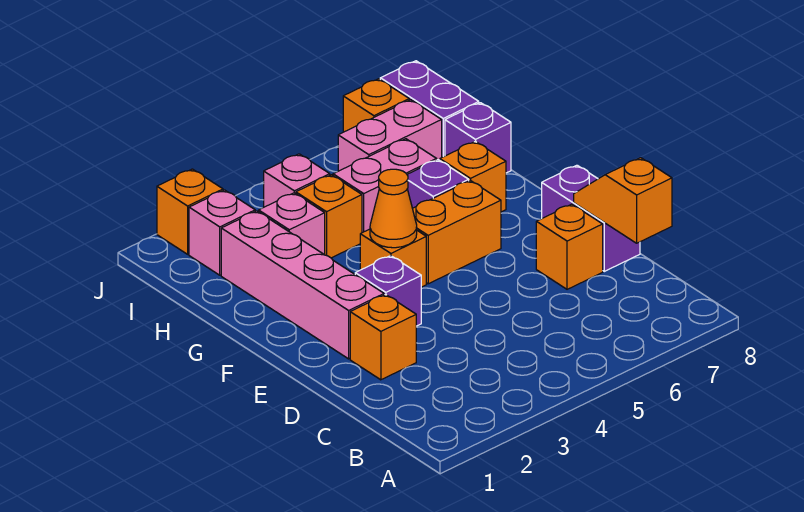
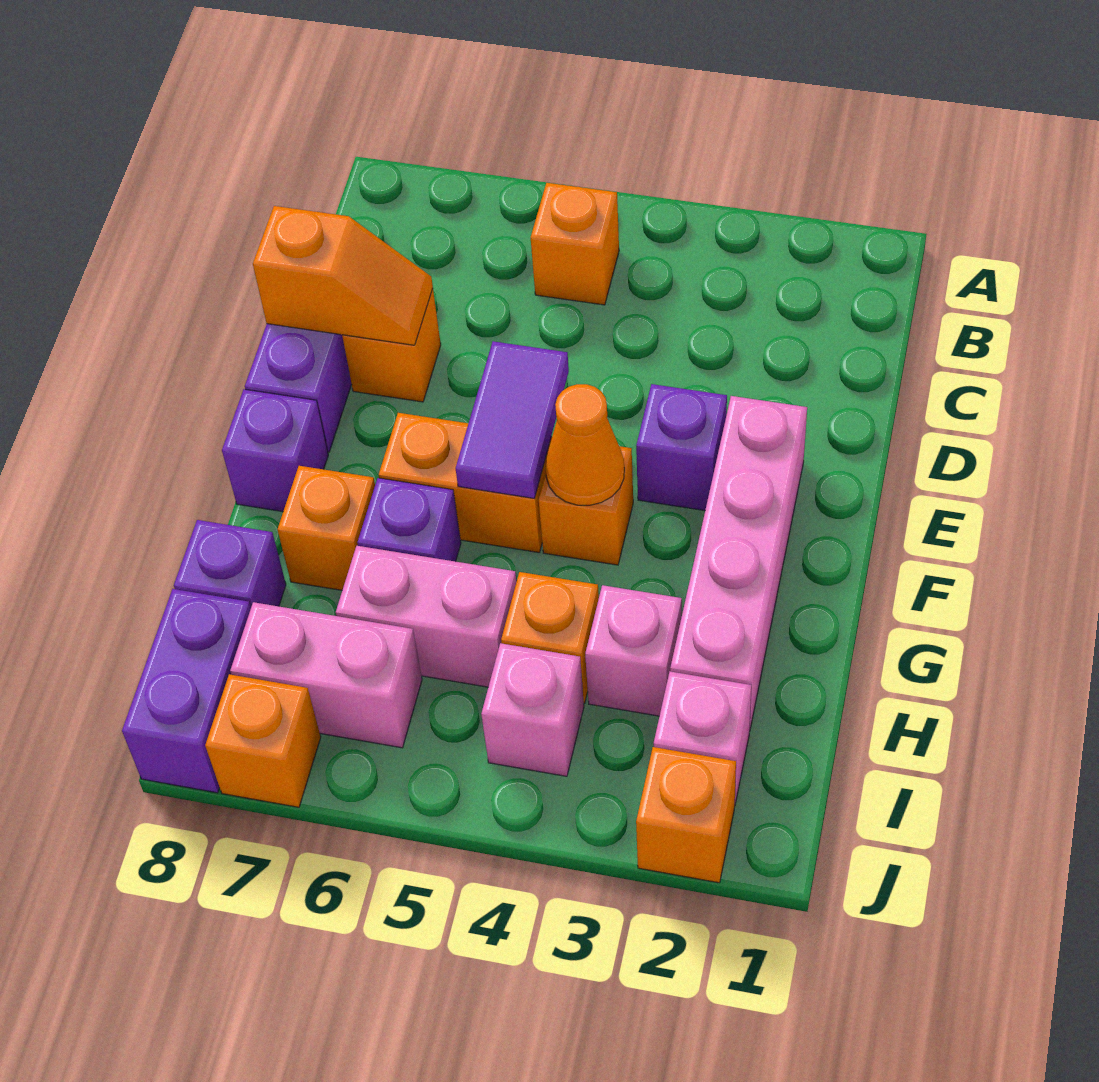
orange slope C8:D8 level 2 top C -> orange slope D7:D8 level 2 top 8
orange brick D2 level 1 -> orange brick B5 level 1
none -> purple tile E5:F5 level 2
none -> purple brick F8 level 1

